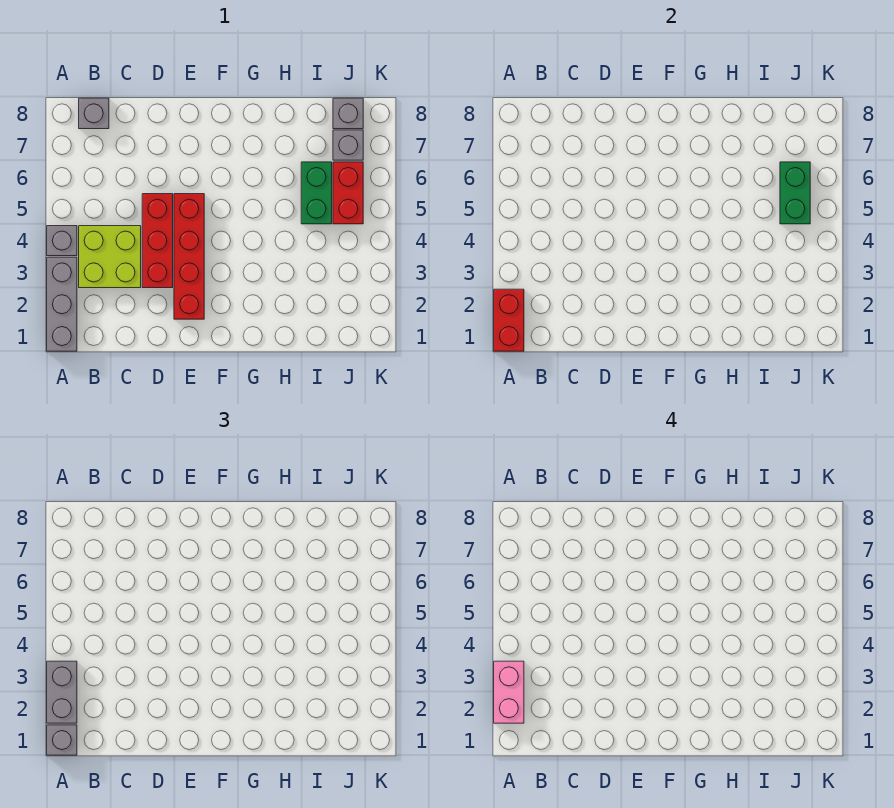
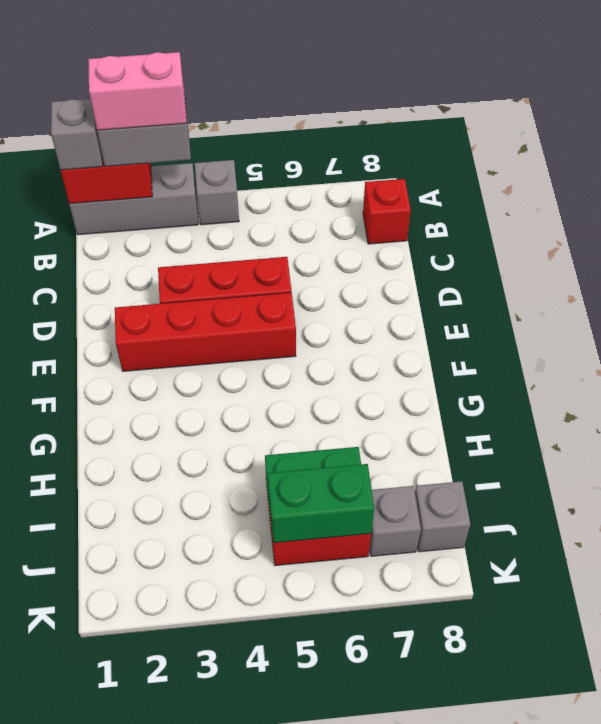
lime brick B3:C4 level 1 -> none
grey brick B8 level 1 -> red brick B8 level 1

